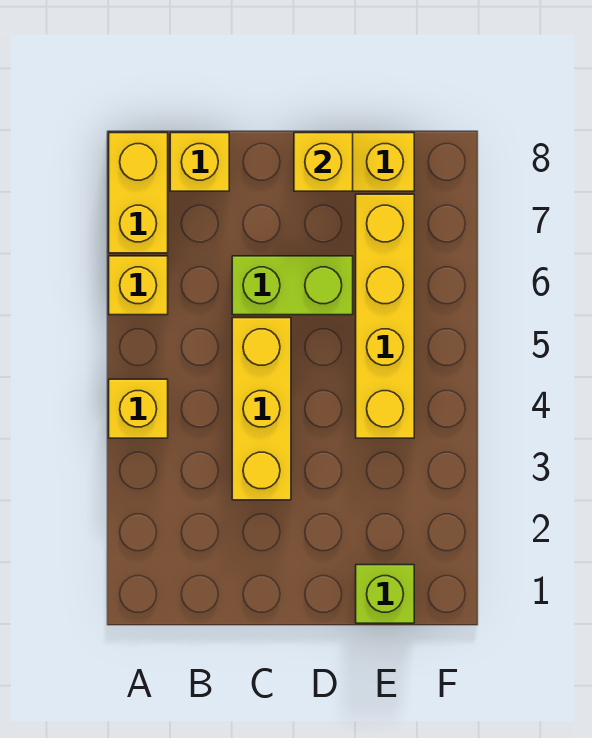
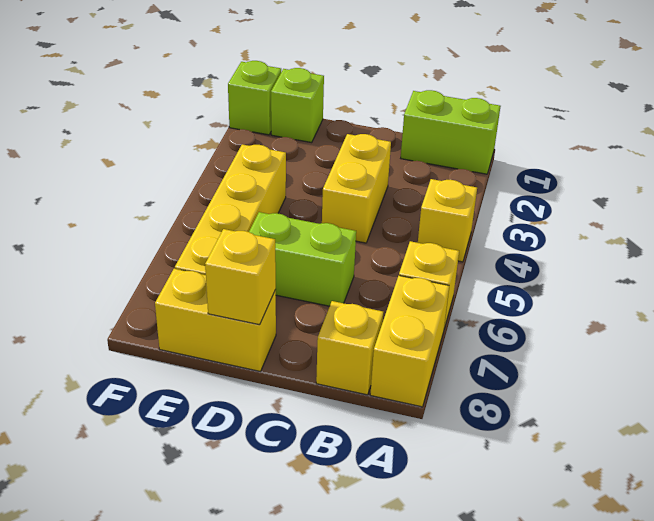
none -> lime brick A1:B1 level 1
yellow brick C3:C5 level 1 -> yellow brick C3:C4 level 1
none -> lime brick F1 level 1

